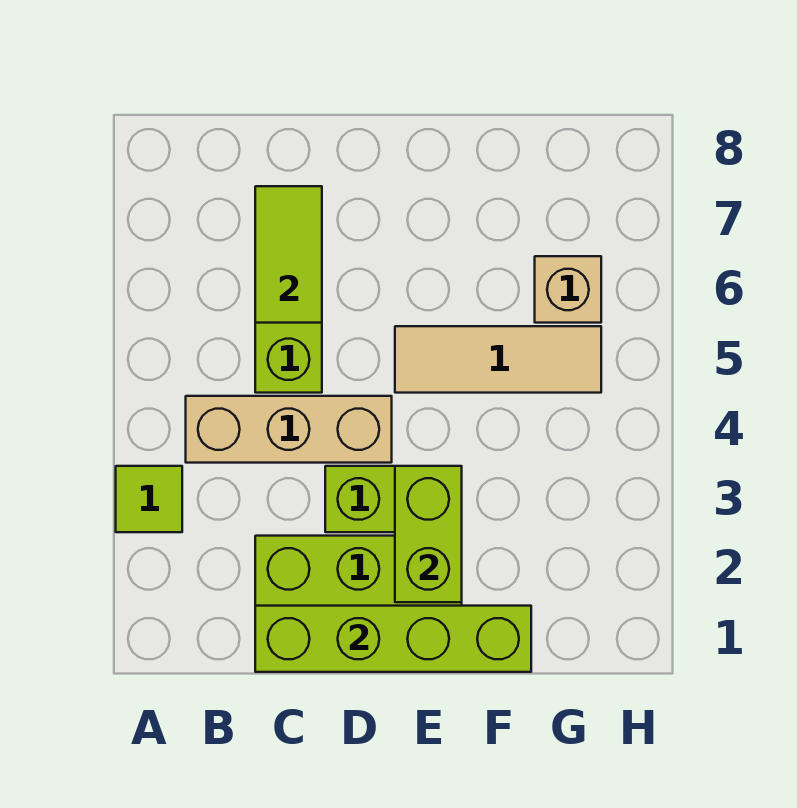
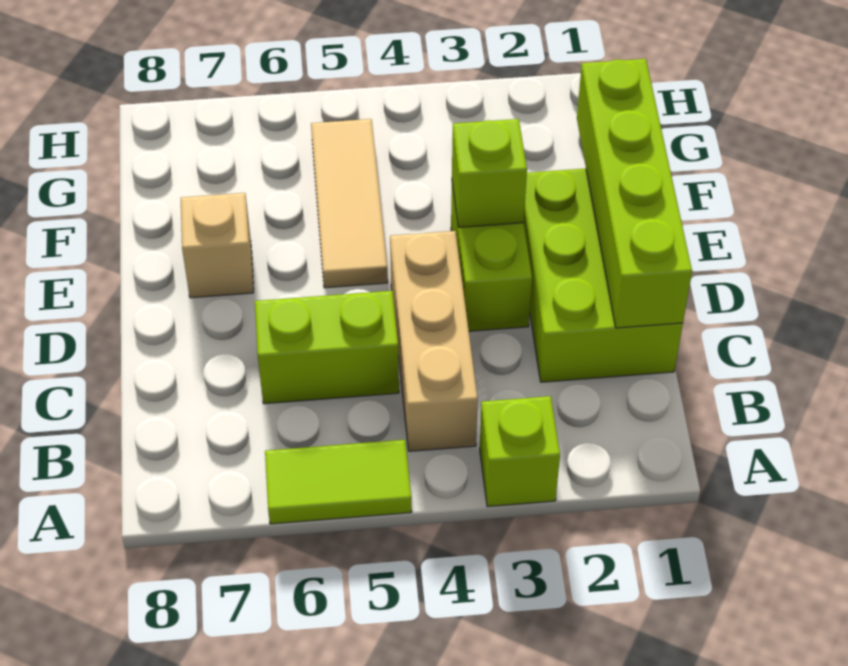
lime tile A3 level 1 -> lime brick A3 level 1
lime tile C6:C7 level 2 -> lime tile A5:A6 level 1
lime brick E2:E3 level 2 -> lime brick E3 level 2
tan brick G6 level 1 -> tan brick E7 level 1

